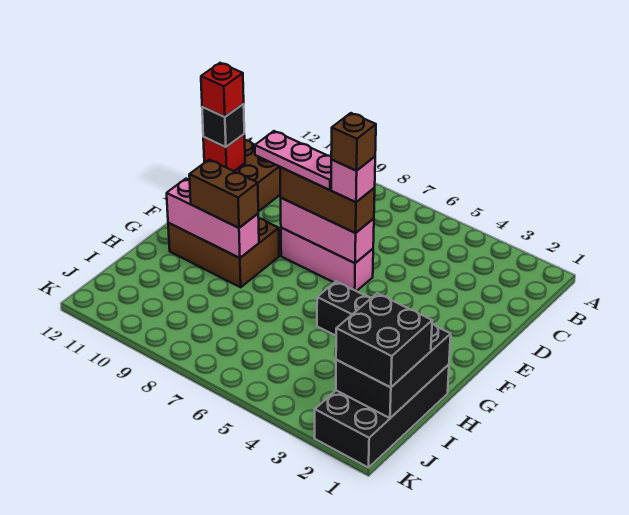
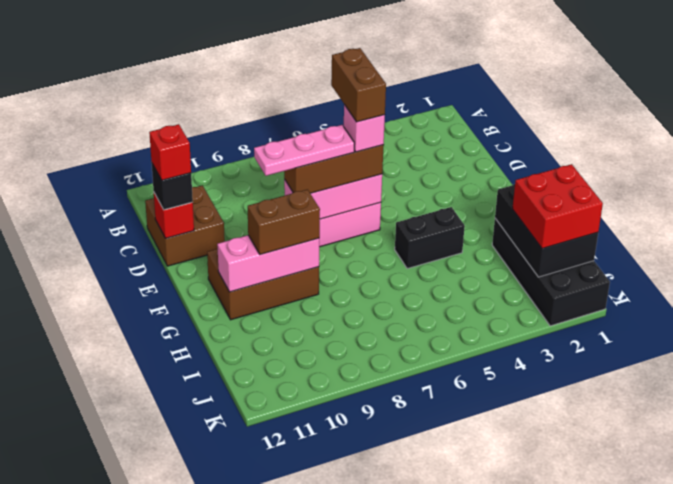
brown brick E6 level 5 -> brown brick D6:E6 level 5
black brick I1:J2 level 3 -> red brick I1:J2 level 3

